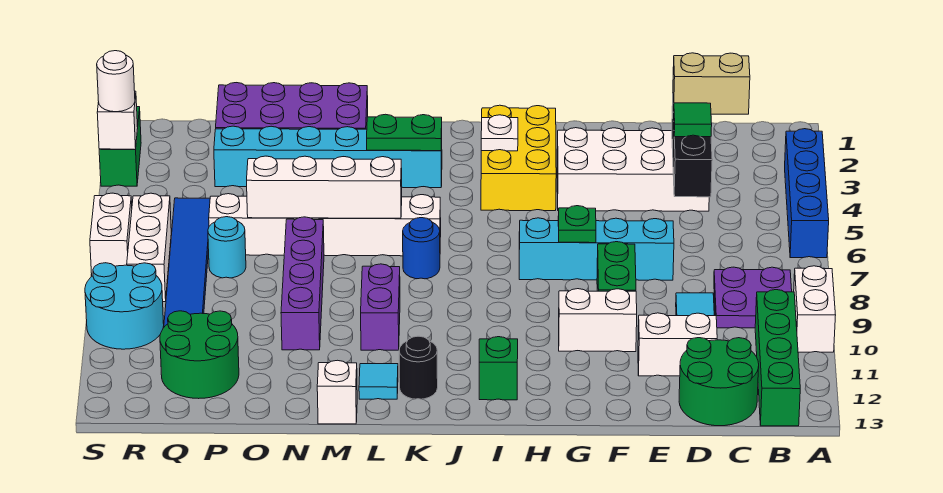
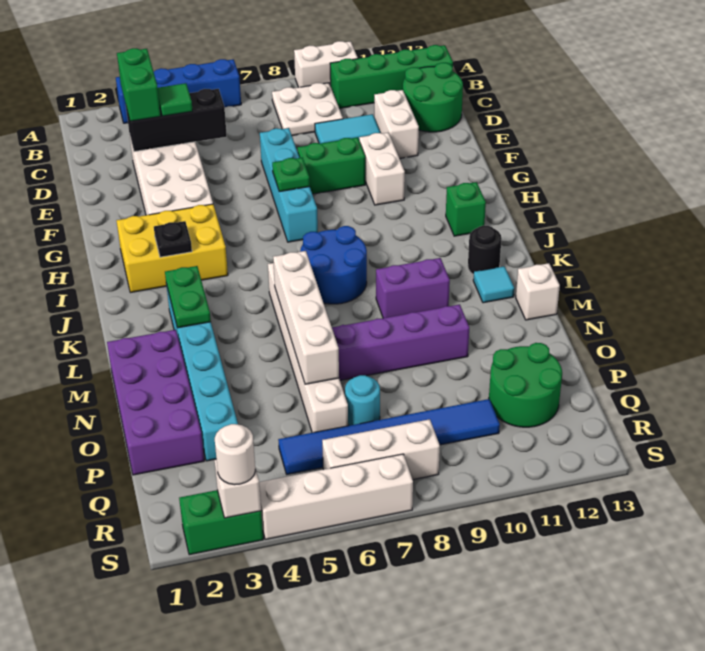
purple plate B8:C9 level 1 -> white plate B8:C9 level 1
tan brick C3:D3 level 3 -> green brick C3:D3 level 3
white plate I3 level 2 -> black plate I3 level 2
blue round brick K7 level 1 -> blue round brick J7:K8 level 1
cyan round brick R9:S10 level 1 -> none
white brick S6:S7 level 1 -> white brick S4:S7 level 1

